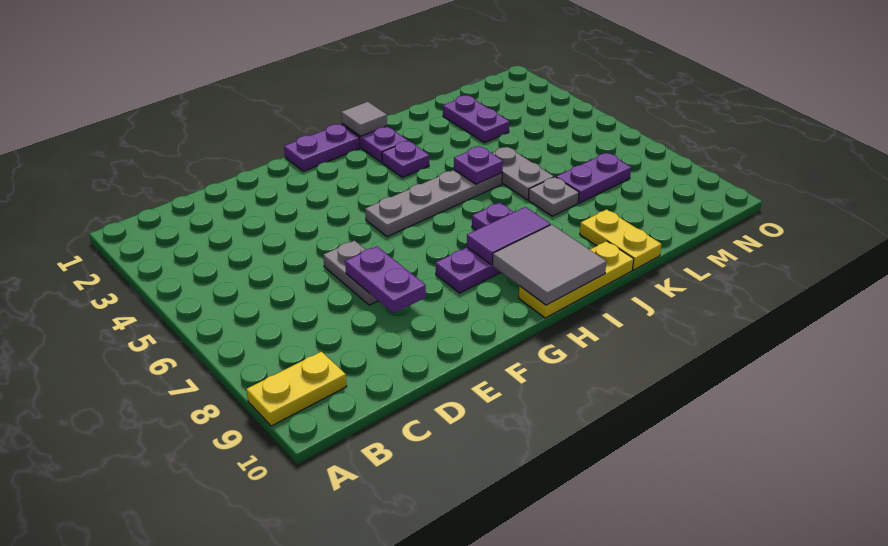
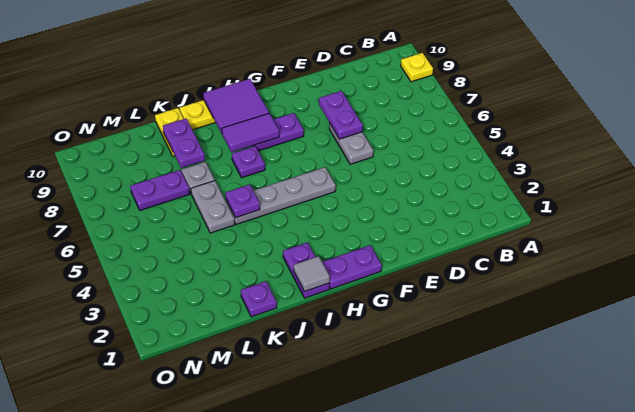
yellow plate A9:B9 level 1 -> yellow plate A9 level 1
grey tile H9:I10 level 2 -> purple tile H9:I10 level 2
purple plate I3 level 1 -> purple plate K1 level 1
purple plate L2:L3 level 1 -> purple plate K8:K9 level 2

